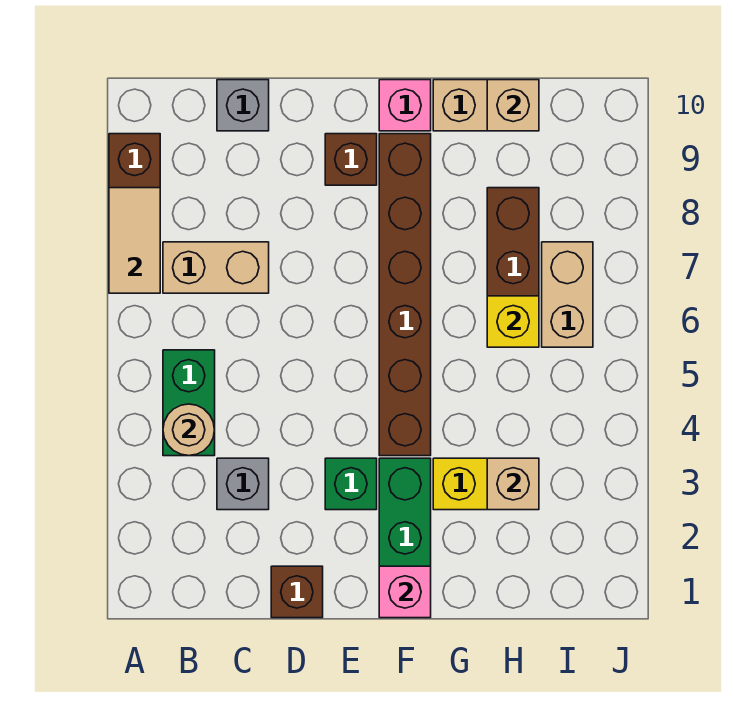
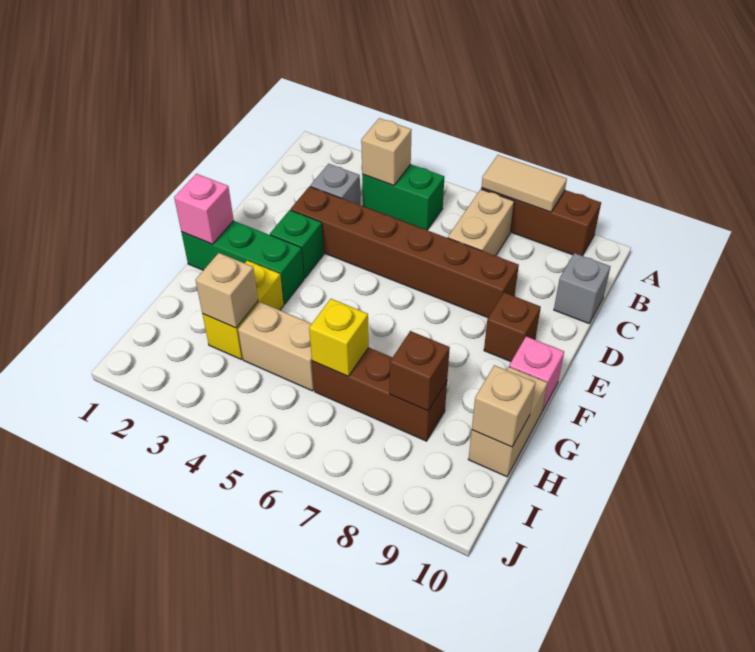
tan round brick B4 level 2 -> tan brick B4 level 2
brown brick D1 level 1 -> brown brick H8 level 2
brown brick F4:F9 level 1 -> brown brick D3:D8 level 1
tan brick I6:I7 level 1 -> tan brick H4:H5 level 1

